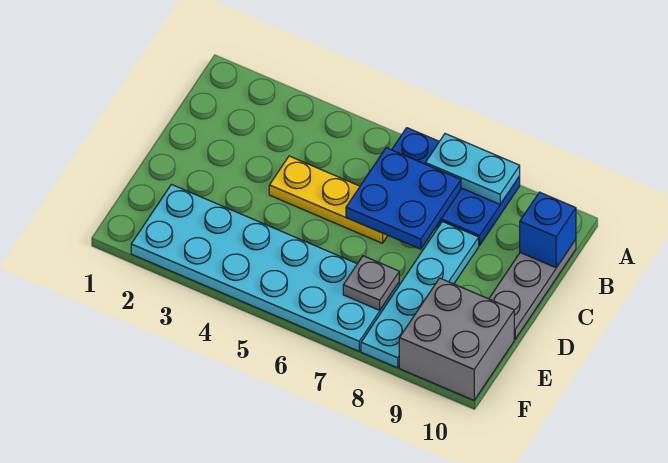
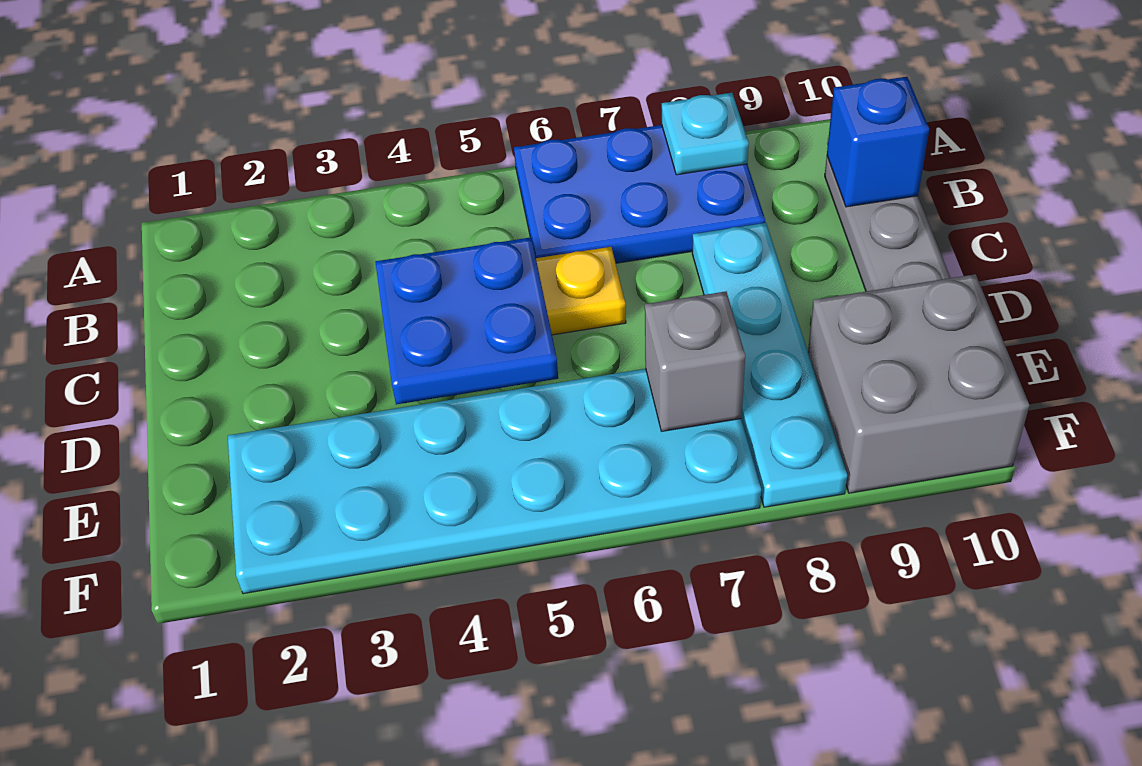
cyan plate A7:A8 level 2 -> cyan plate A8 level 2
blue plate B6:C7 level 2 -> blue plate C4:D5 level 2
grey plate E7 level 2 -> grey brick E7 level 2

